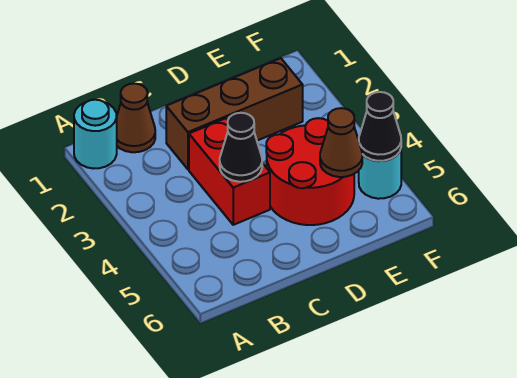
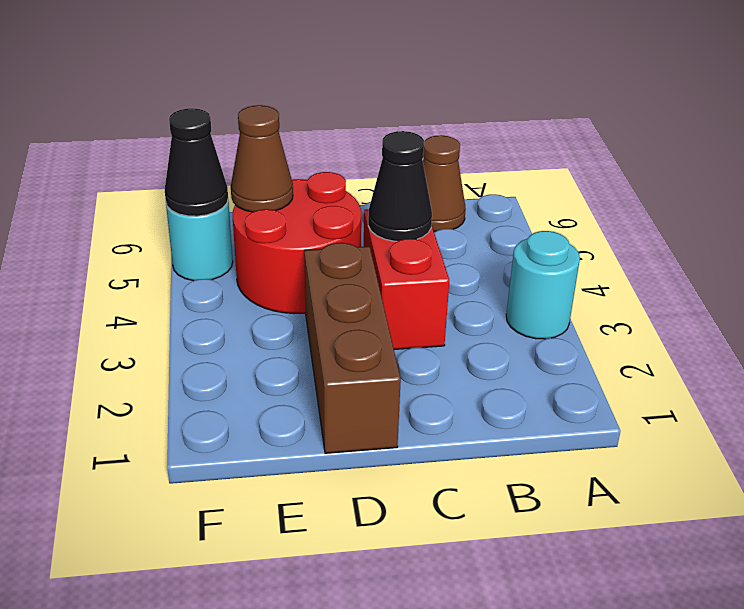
cyan round brick A1 level 1 -> cyan round brick A3 level 1
brown cone B1 level 1 -> brown cone B6 level 1
brown brick C2:E2 level 1 -> brown brick D1:D3 level 1

